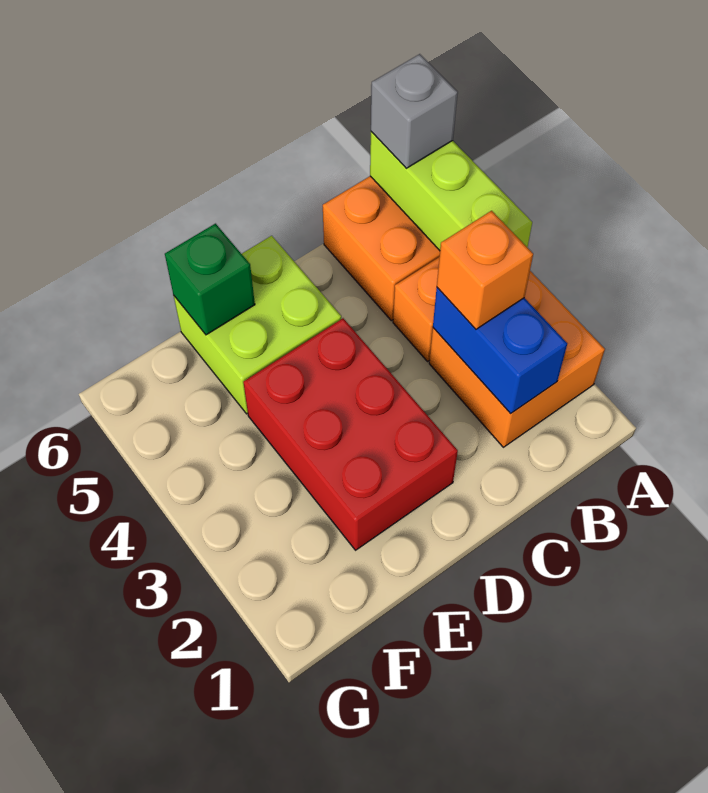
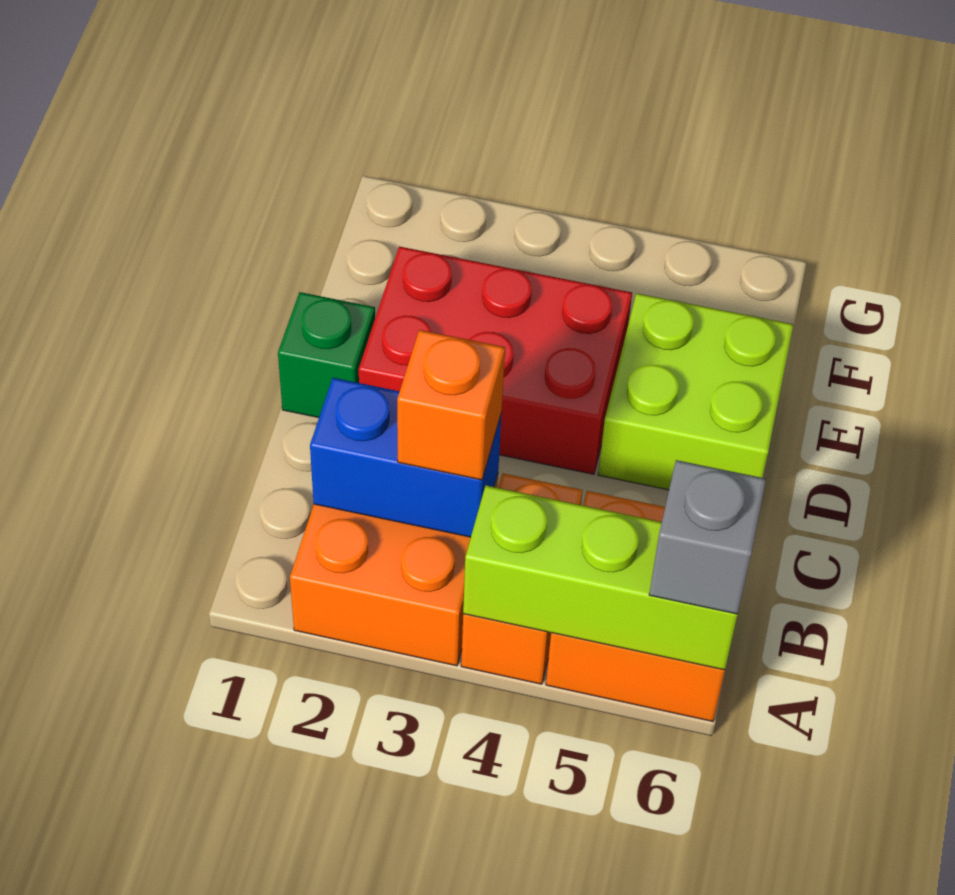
green brick E6 level 2 -> green brick D1 level 1

